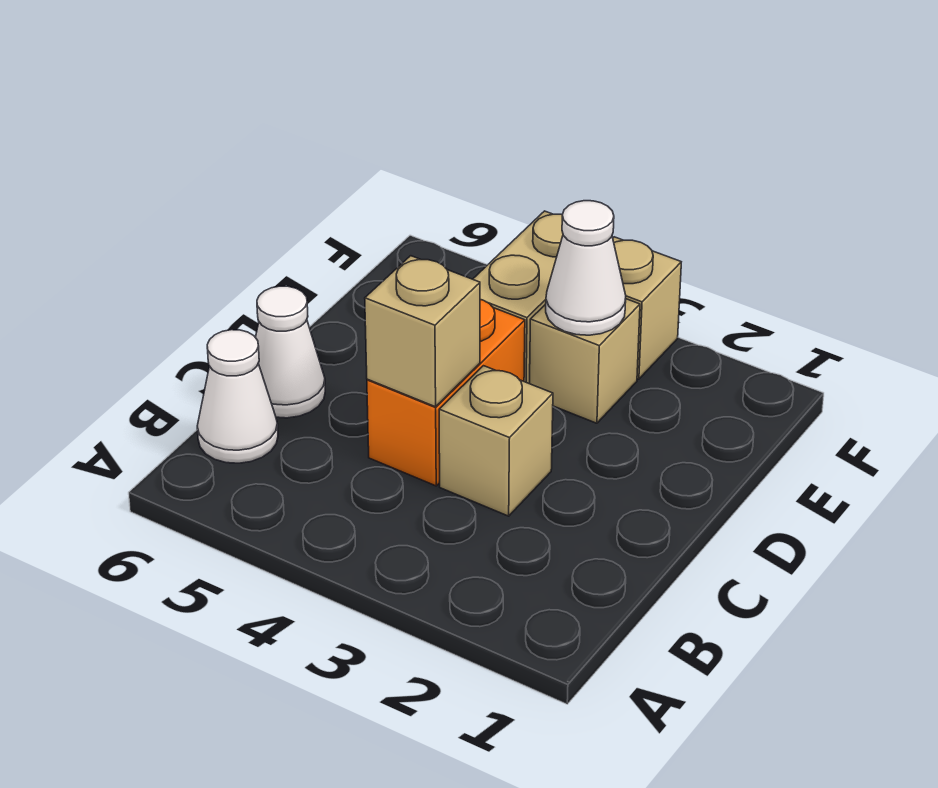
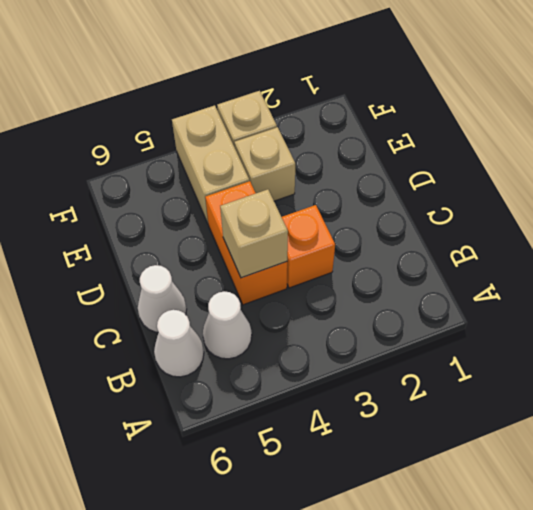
tan brick C3 level 1 -> orange brick C3 level 1
white cone E3 level 2 -> white cone B5 level 1

